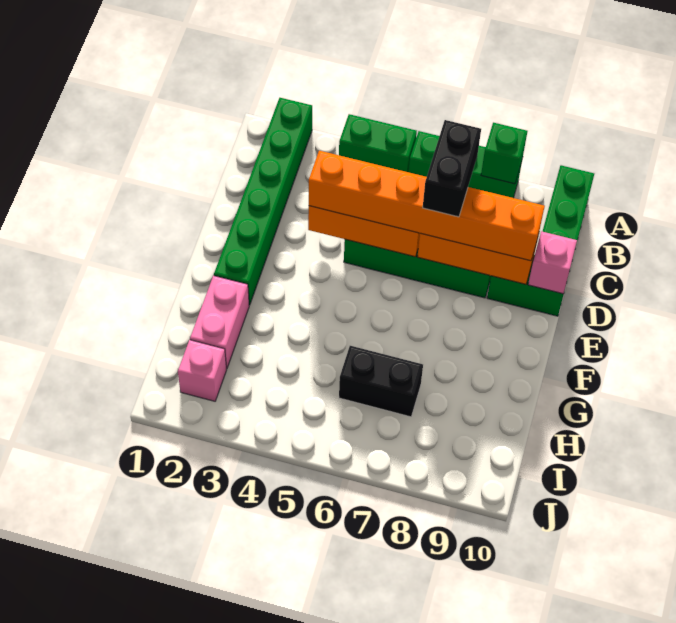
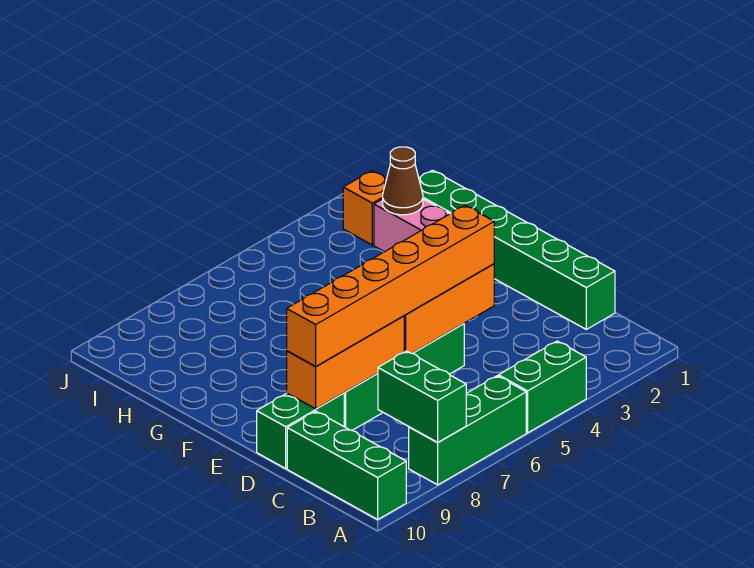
green brick A2:F2 level 1 -> green brick C1:H1 level 1
green brick A8 level 2 -> green brick A8:B8 level 2
black brick C7:D7 level 4 -> none
pink brick D10 level 2 -> none
none -> brown cone H2 level 2
black brick H6:H7 level 1 -> none
pink brick I2 level 1 -> orange brick I2 level 1

